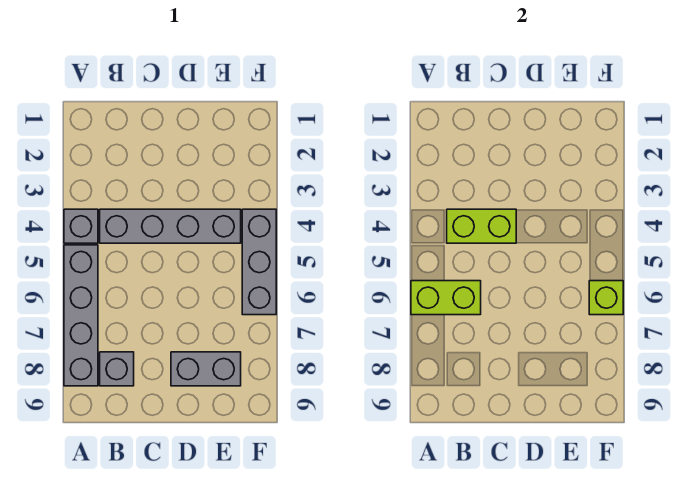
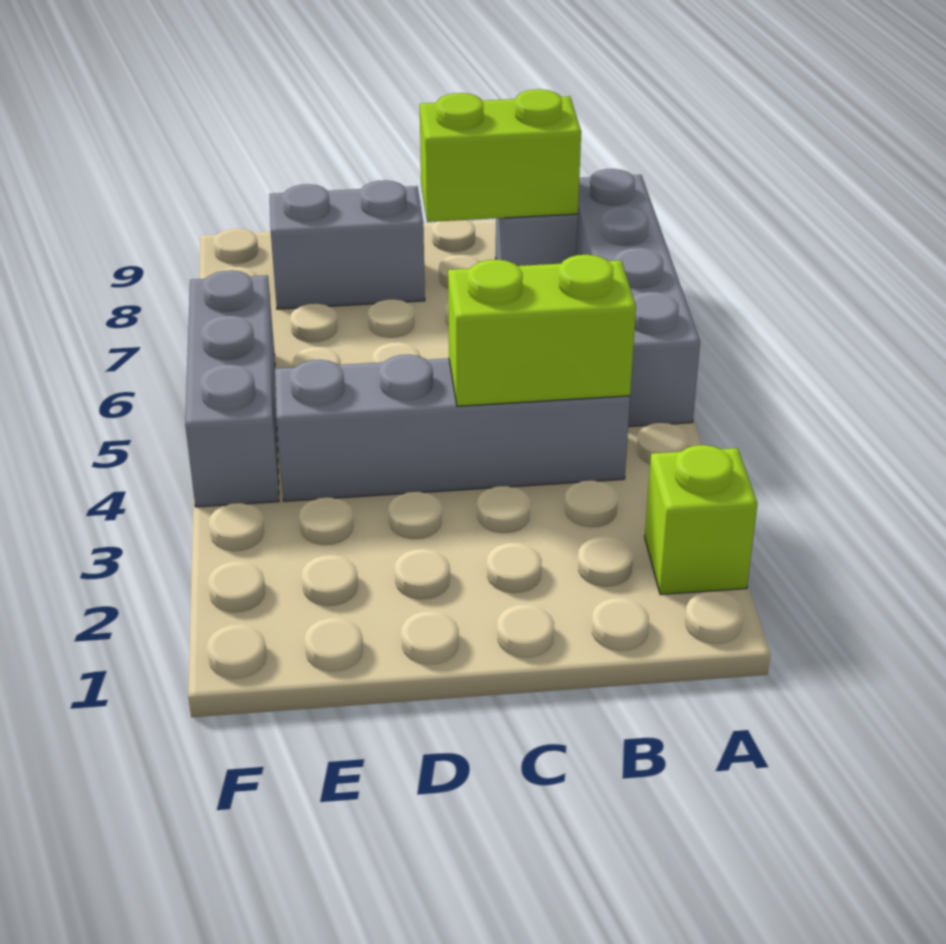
grey brick A4 level 1 -> none
lime brick A6:B6 level 2 -> lime brick B8:C8 level 2
lime brick F6 level 2 -> lime brick A2 level 1

